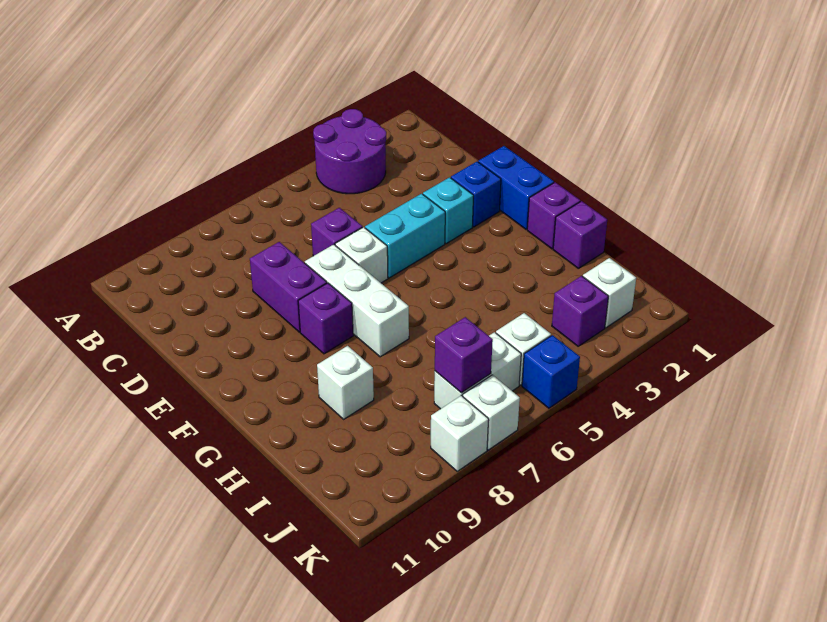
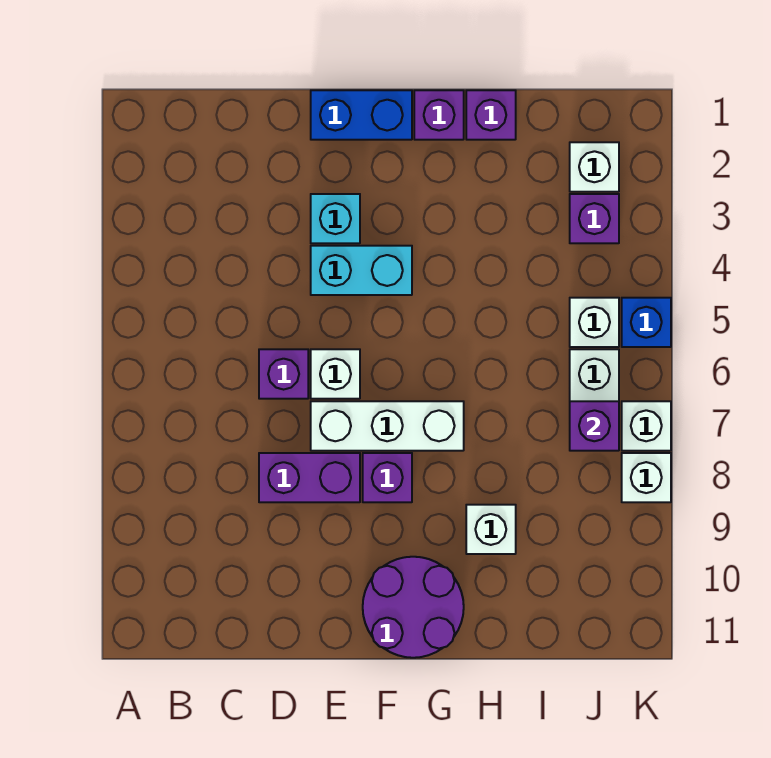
purple round brick A3:B4 level 1 -> purple round brick F10:G11 level 1
blue brick E2 level 1 -> none
cyan brick E4:E5 level 1 -> cyan brick E4:F4 level 1

